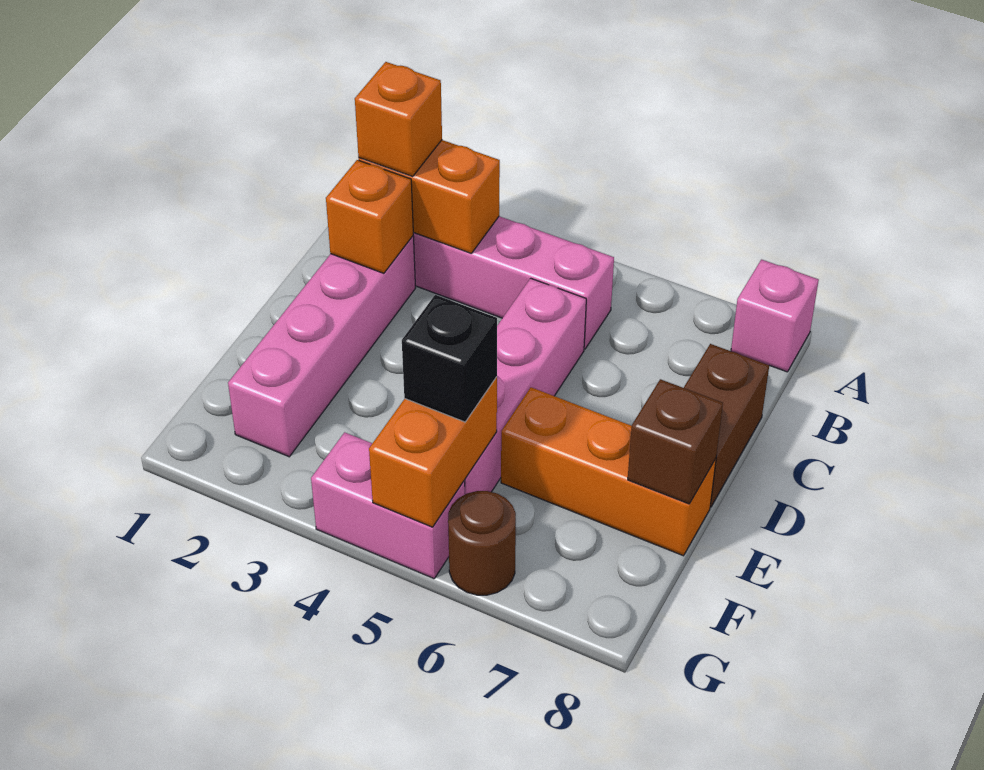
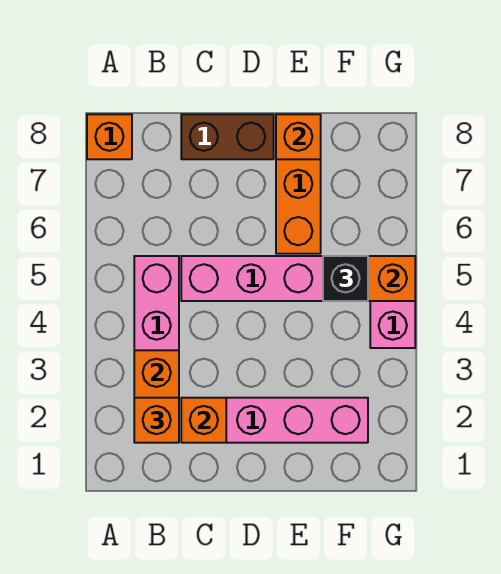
pink brick A8 level 1 -> orange brick A8 level 1
brown brick E8 level 2 -> orange brick E8 level 2
brown round brick G6 level 1 -> none

